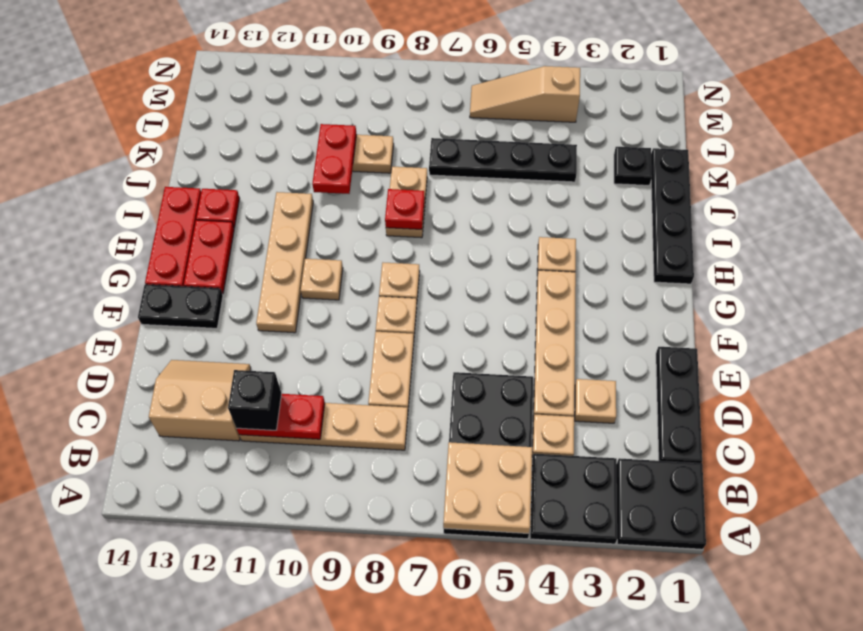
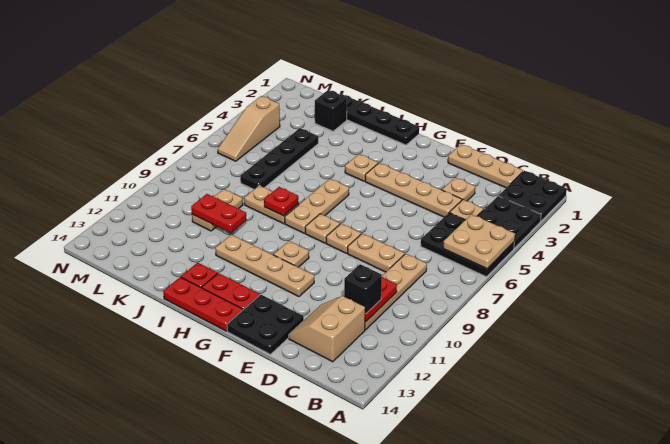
black plate A5:D6 level 1 -> black plate A5:C6 level 1
black plate C1:E1 level 1 -> tan plate C1:E1 level 1
black plate F13:F14 level 1 -> black plate E13:F14 level 1
none -> tan plate H6:H8 level 1
black plate K2 level 1 -> black brick K2 level 1

